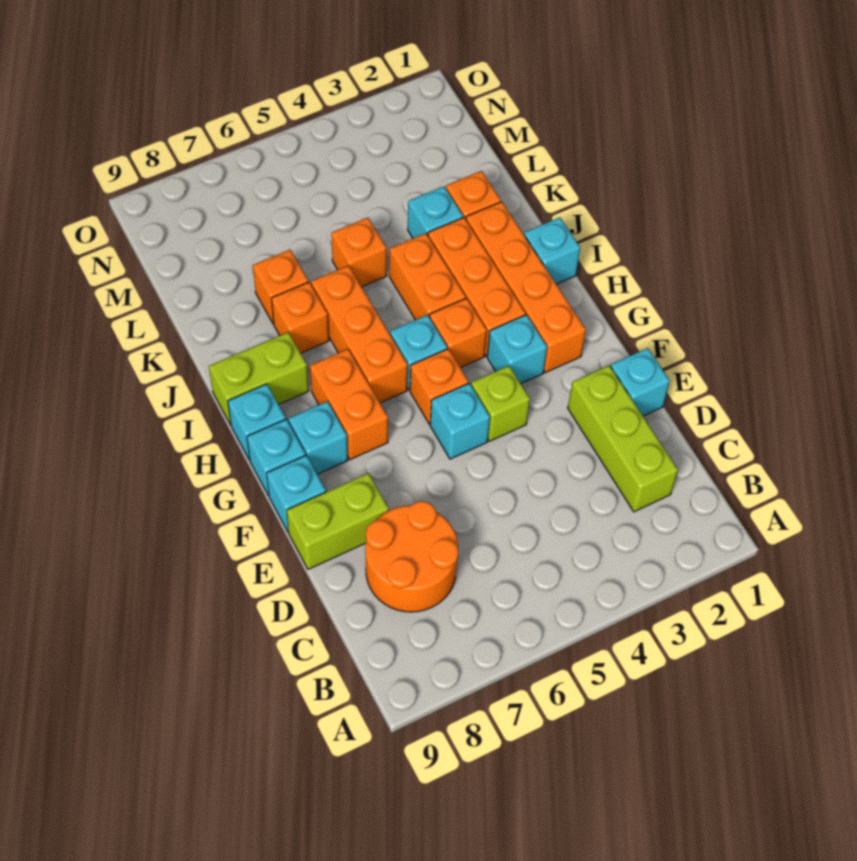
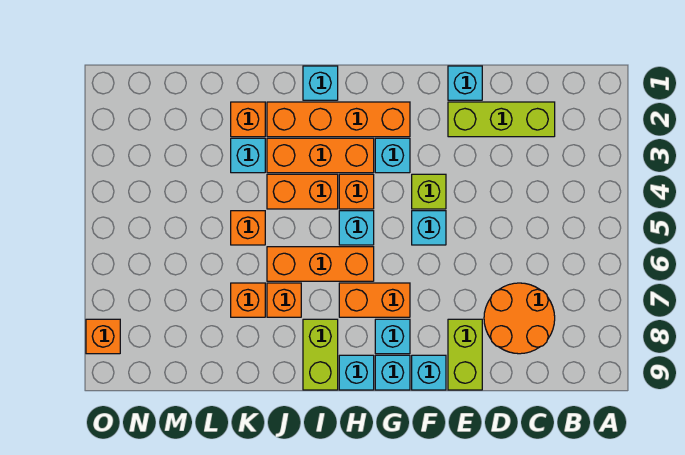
orange brick G5 level 1 -> orange brick O8 level 1

